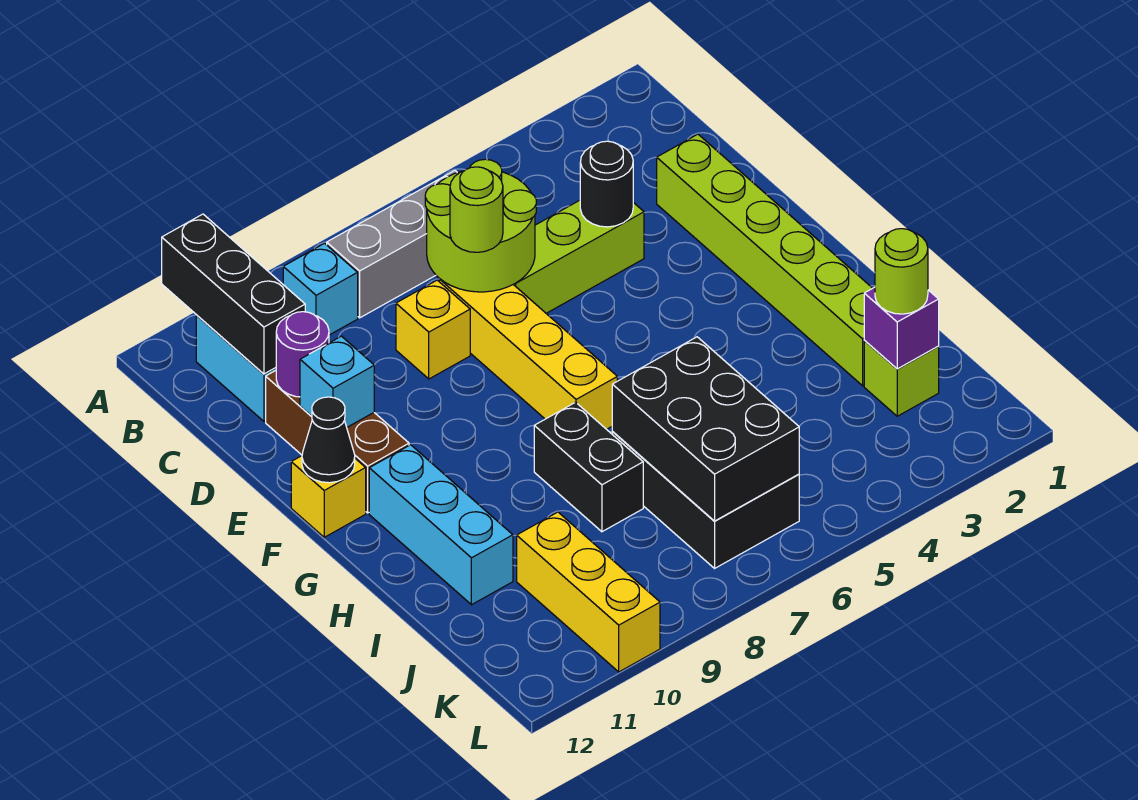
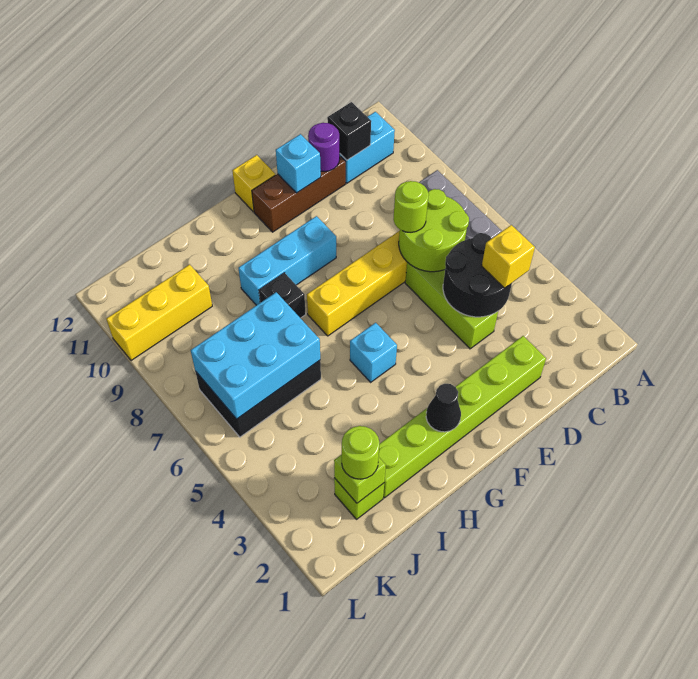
black brick A11:C11 level 2 -> black brick C11 level 2
cyan brick B9 level 1 -> cyan brick G5 level 1
black round brick D4 level 2 -> black round brick C4:D5 level 2
yellow brick D8 level 1 -> yellow brick C4 level 3
black cone F12 level 2 -> black cone G2 level 2
cyan brick G11:I11 level 1 -> cyan brick F9:H9 level 1
black brick H8:I8 level 1 -> black brick H8 level 1
black brick I6:K7 level 2 -> cyan brick I6:K7 level 2
purple brick J2 level 2 -> lime brick J2 level 2

